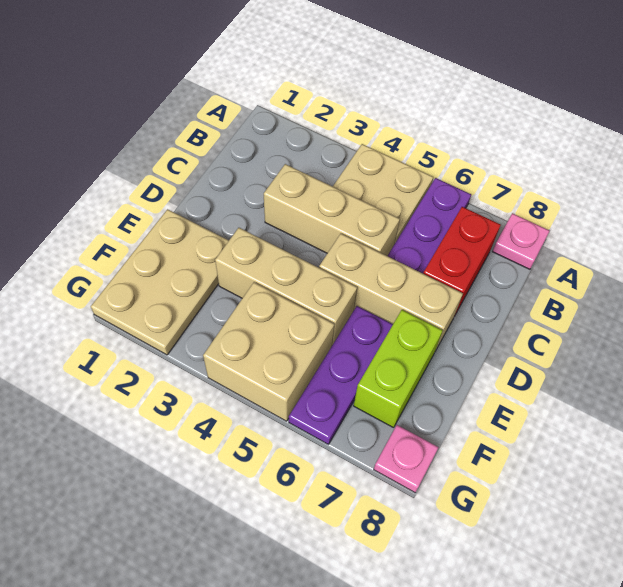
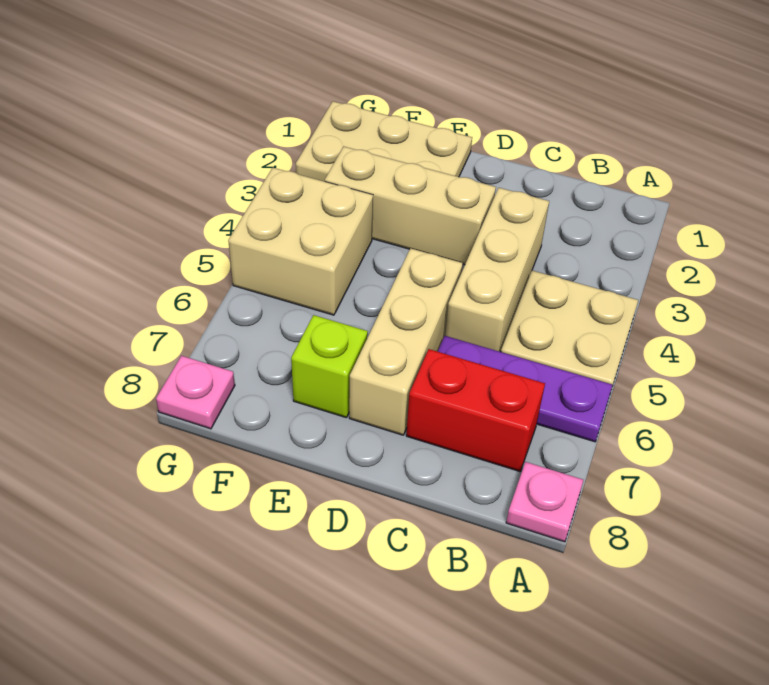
tan brick E3:E5 level 1 -> tan brick D3:F3 level 1
purple plate E6:G6 level 1 -> none
lime brick E7:F7 level 1 -> lime brick E7 level 1

